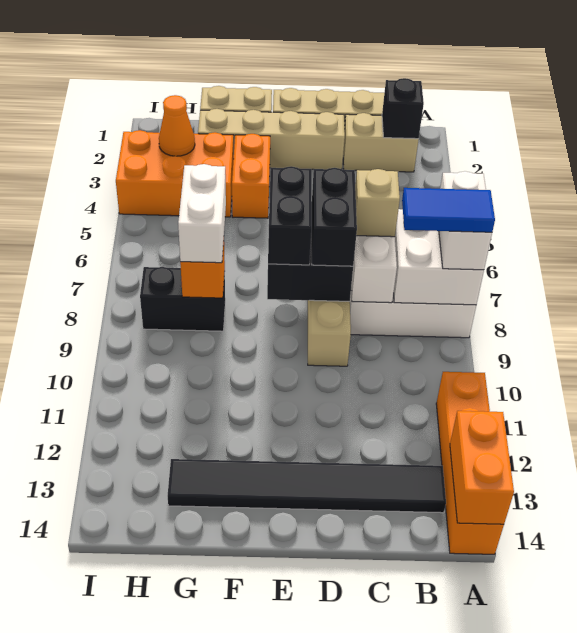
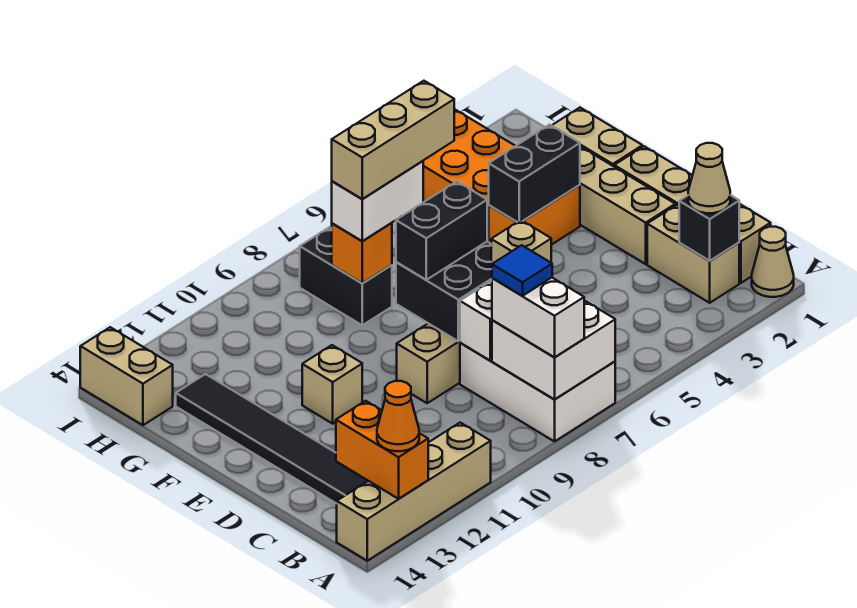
none -> tan cone A1 level 1
white brick A7:A8 level 3 -> white brick A8:B8 level 3
blue tile A8:B8 level 4 -> blue tile B8 level 4
orange brick A11:A14 level 1 -> tan brick A11:A14 level 1
orange brick A13:A14 level 2 -> orange brick A13:B13 level 2
none -> tan cone B2 level 3
black brick D7:D8 level 3 -> black brick F3:F4 level 2
none -> tan brick E11 level 1
none -> tan brick G6:G8 level 4
orange cone H3 level 2 -> orange cone A13 level 3
none -> tan brick H14:I14 level 1

